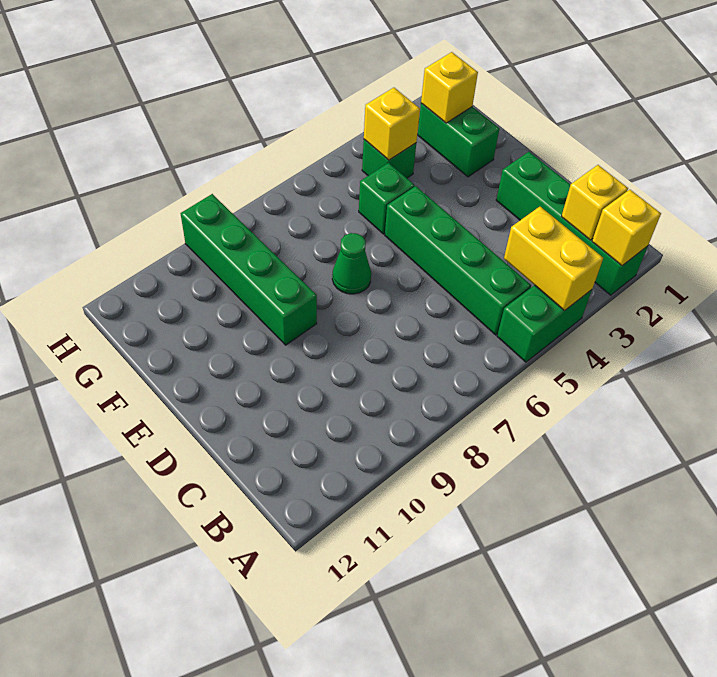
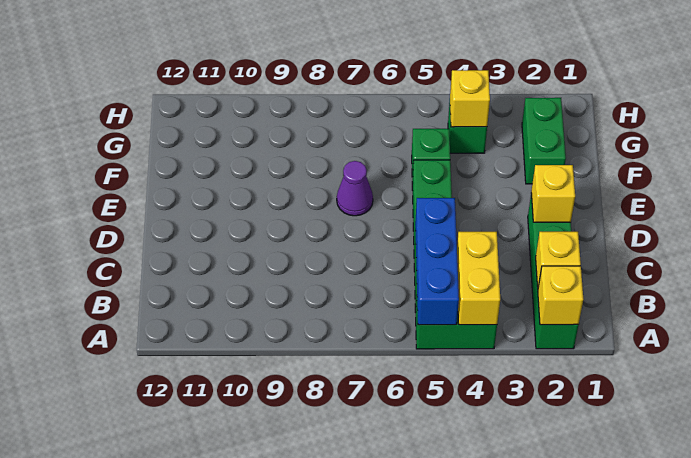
none -> blue brick A5:C5 level 2
green cone E7 level 1 -> purple cone E7 level 1
green brick E9:H9 level 1 -> none
yellow brick G2 level 2 -> yellow brick D2 level 2

